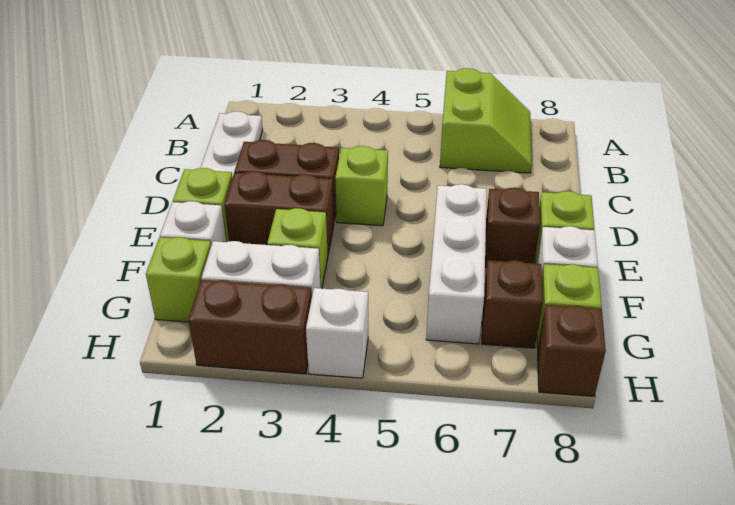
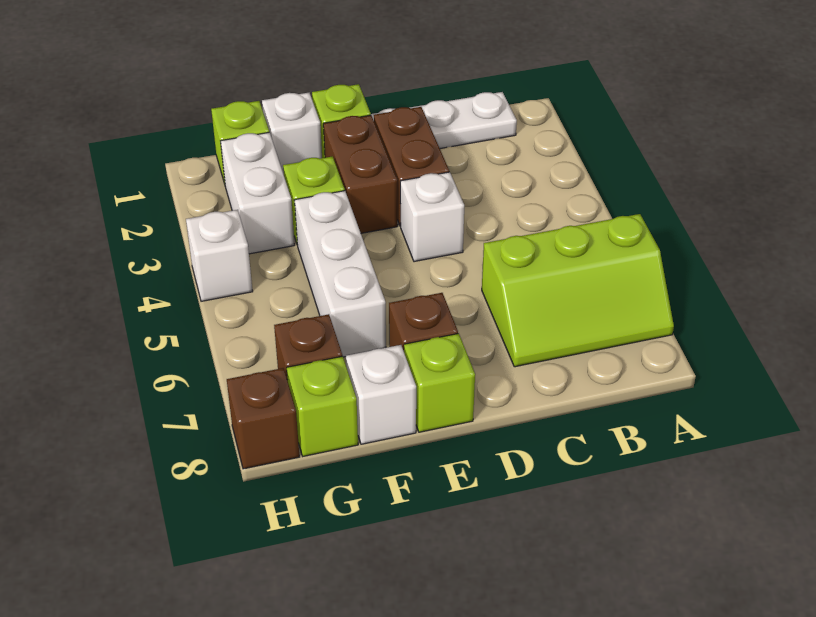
lime slope A6:B7 level 1 top 6 -> lime slope A6:C7 level 1 top 6
lime brick D4 level 1 -> white brick D4 level 1
white brick E6:G6 level 1 -> white brick F4:F6 level 1
brown brick H2:H3 level 1 -> none

